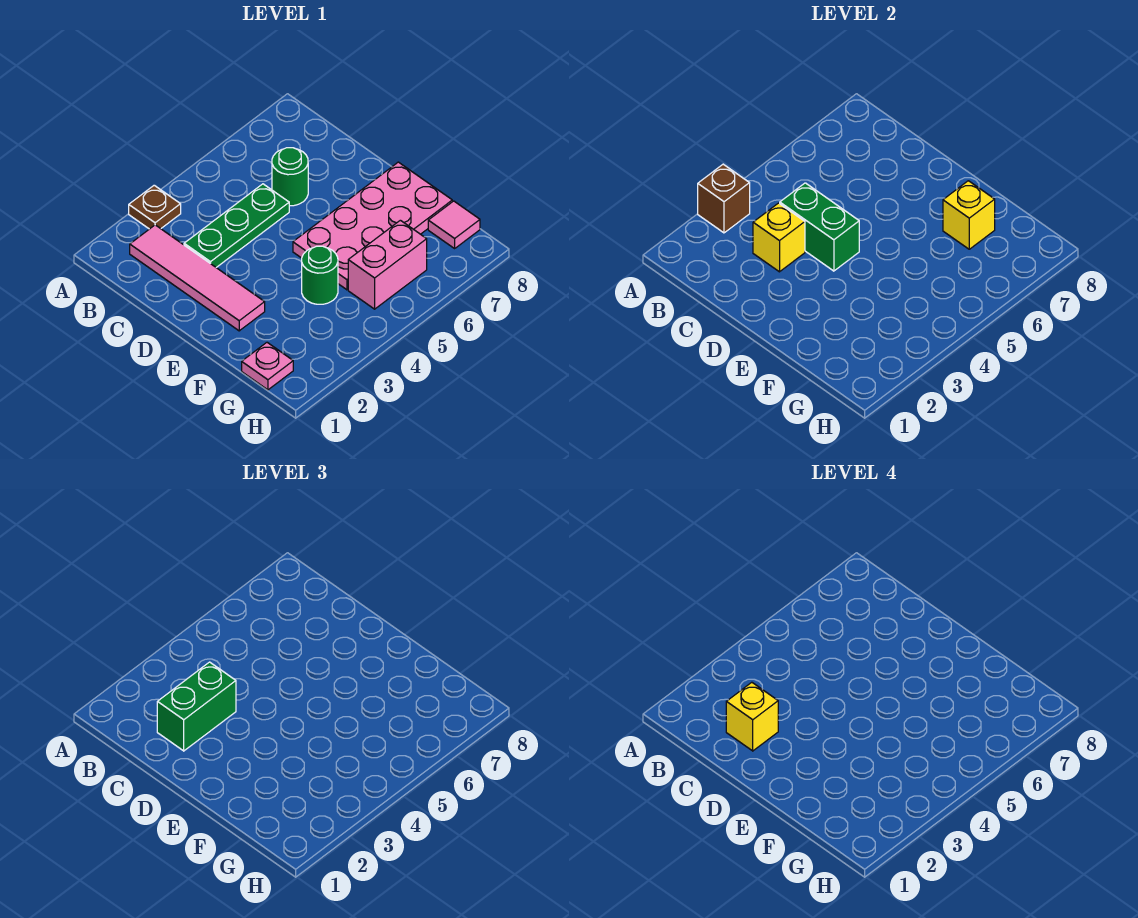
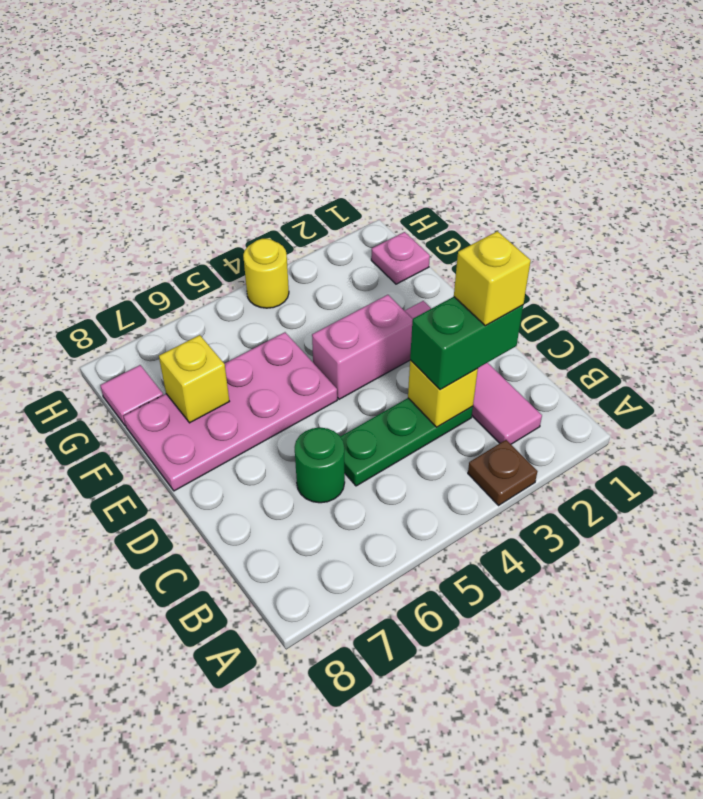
brown brick A3 level 2 -> none
green brick C4:D4 level 2 -> none
green round brick F4 level 1 -> none
pink brick G5:G6 level 1 -> pink brick E3:E4 level 1
none -> yellow round brick H4 level 1

